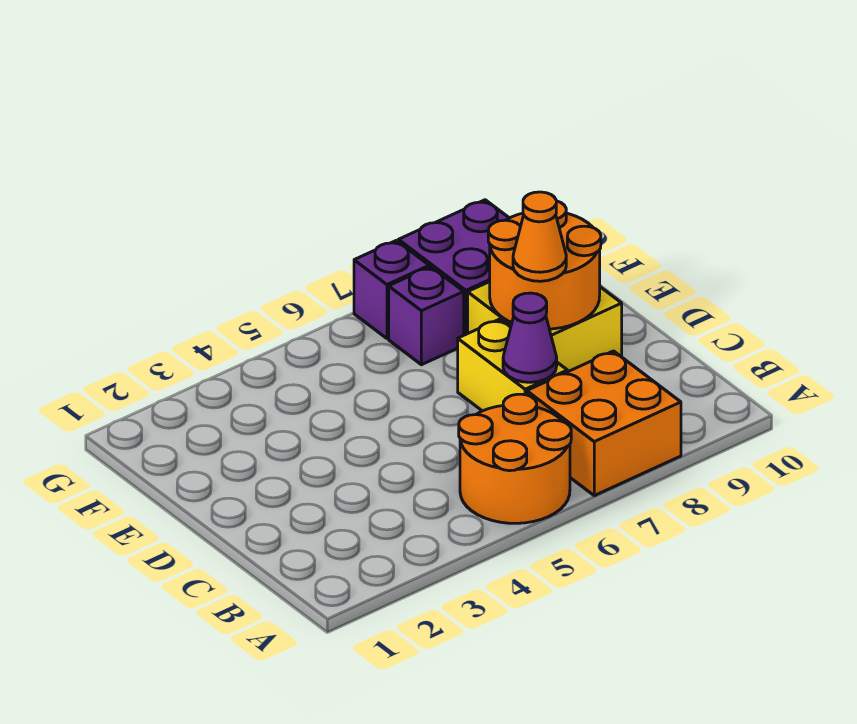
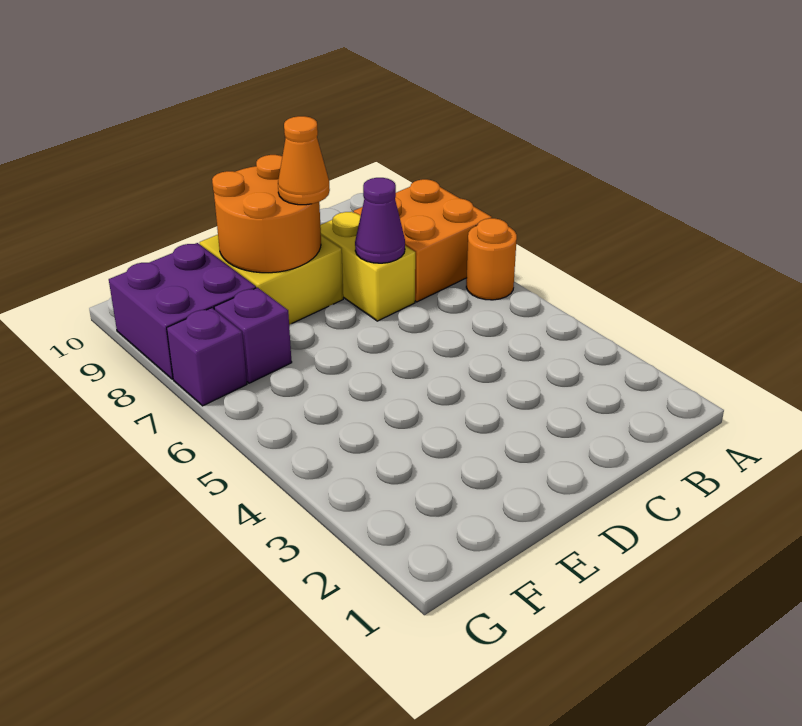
orange round brick A5:B6 level 1 -> orange round brick A6 level 1
yellow brick C7:D7 level 1 -> yellow brick C7:C8 level 1

